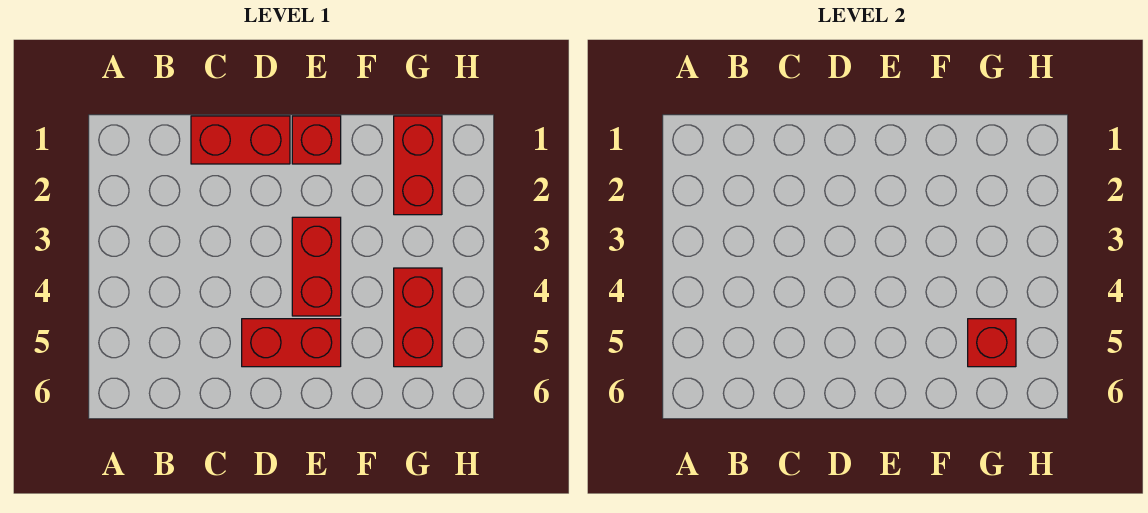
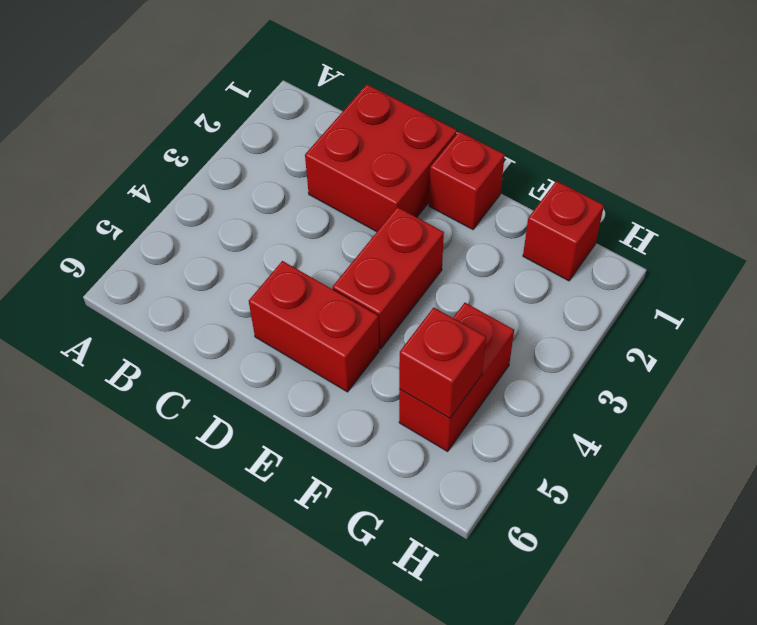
red brick C1:D1 level 1 -> red brick C1:D2 level 1
red brick G1:G2 level 1 -> red brick G1 level 1

